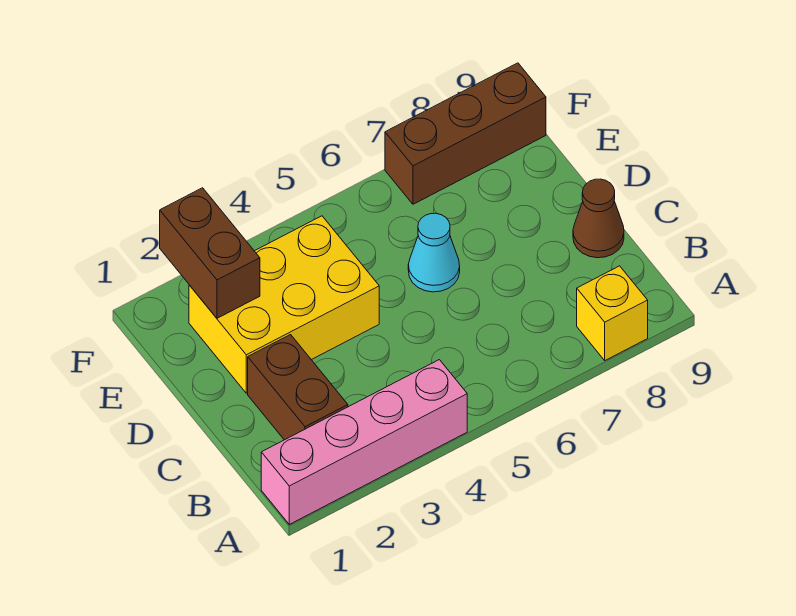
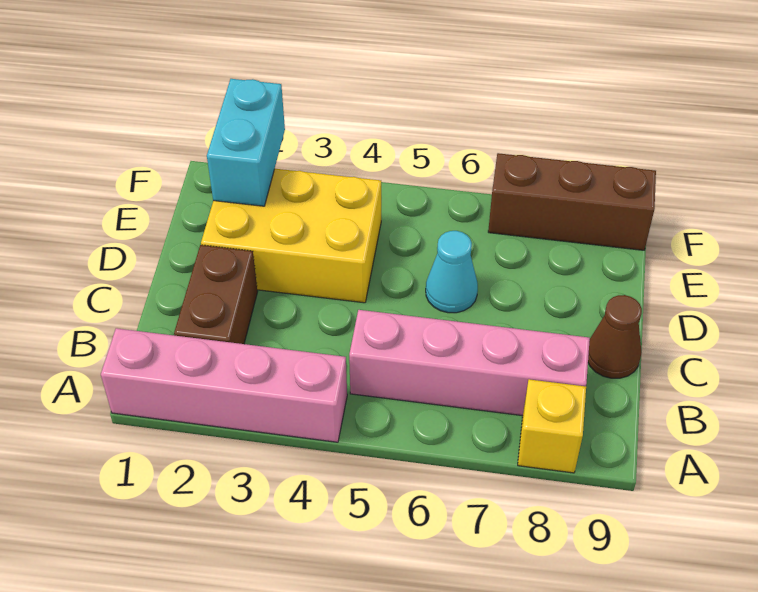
none -> pink brick B5:B8 level 1
brown brick E2:F2 level 2 -> cyan brick E2:F2 level 2

